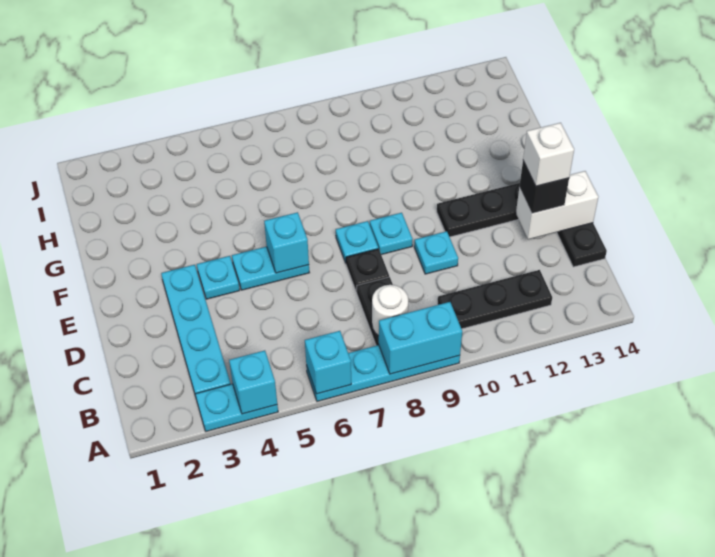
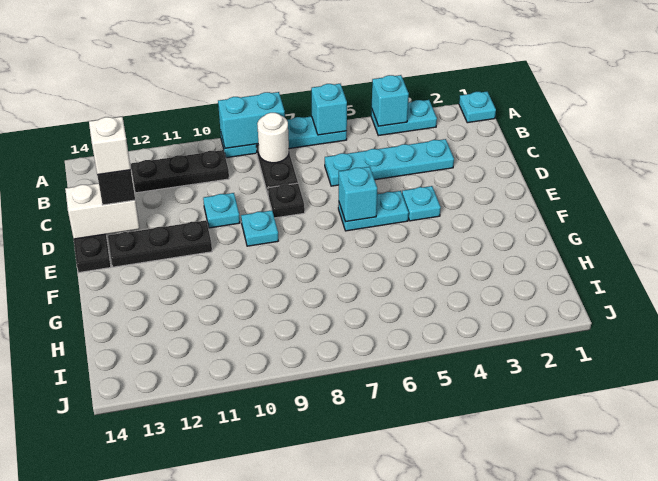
cyan plate B3:E3 level 1 -> cyan plate C3:C6 level 1
cyan plate E8 level 1 -> cyan plate A1 level 1

